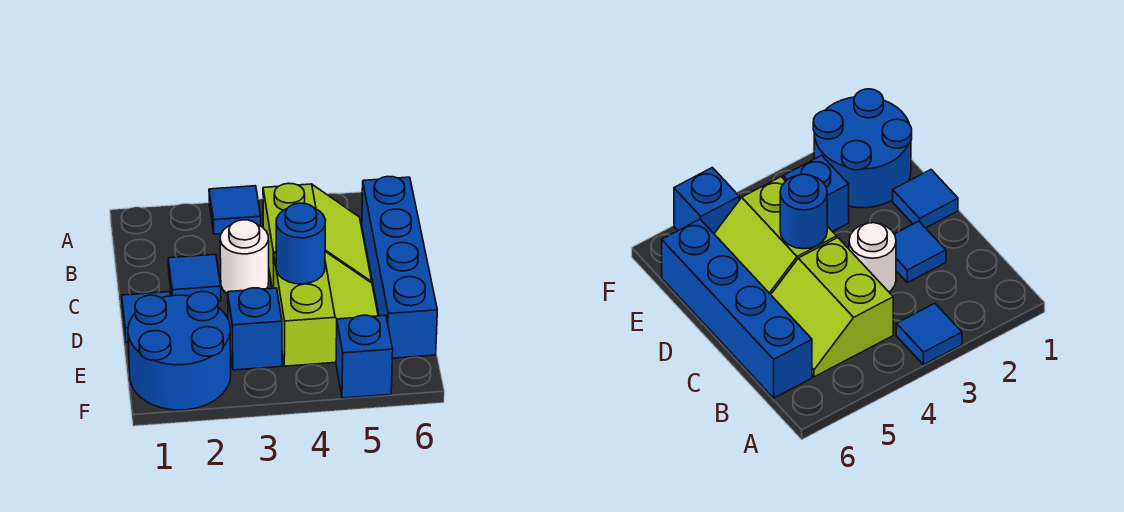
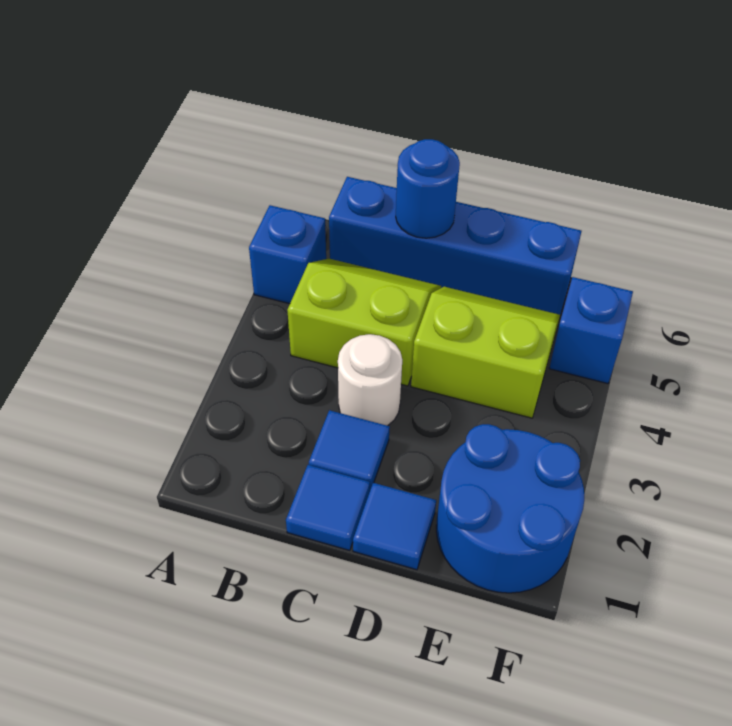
blue tile A3 level 1 -> blue tile C1 level 1
blue round brick D4 level 2 -> blue round brick C6 level 2
blue brick E3 level 1 -> blue brick A5 level 1

